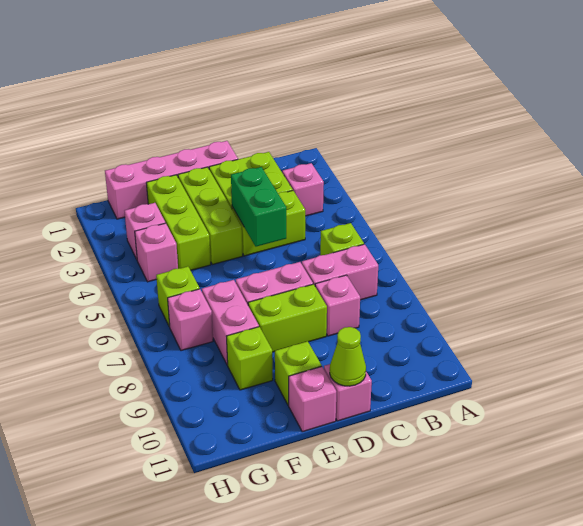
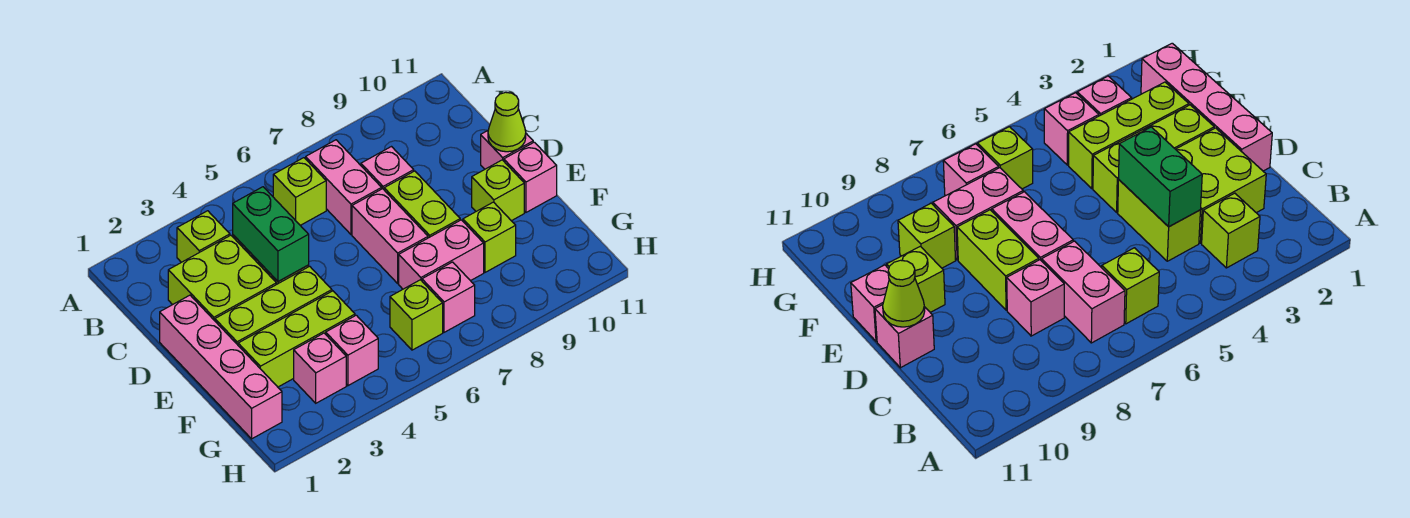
pink brick B3 level 1 -> lime brick B3 level 1
green brick D4:D5 level 2 -> green brick C4:D4 level 2

